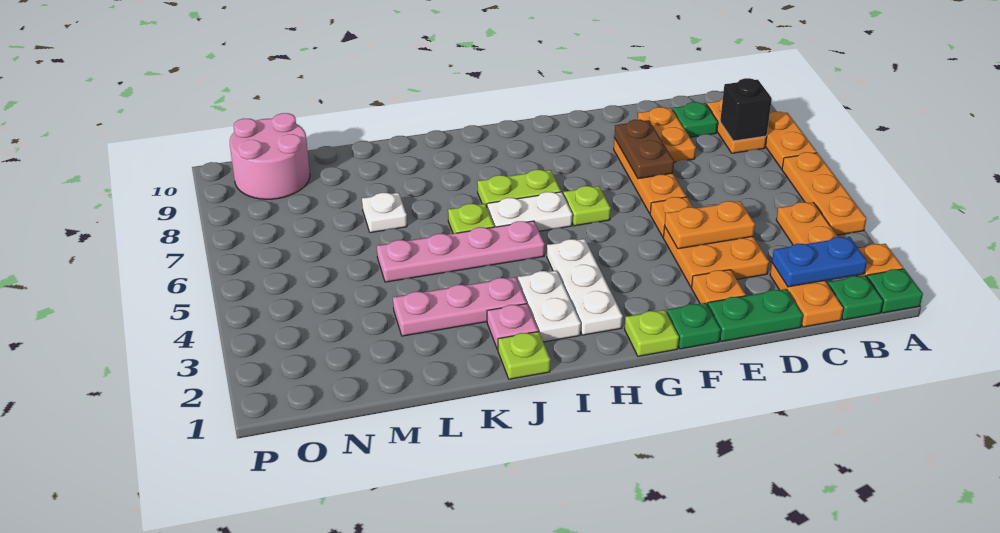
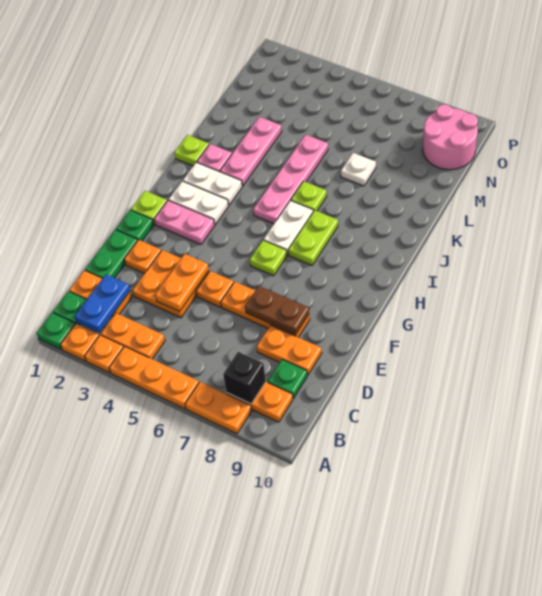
none -> orange plate A3 level 1
none -> pink plate G2:G3 level 1
white plate H2:H4 level 1 -> white plate H2:H3 level 1

